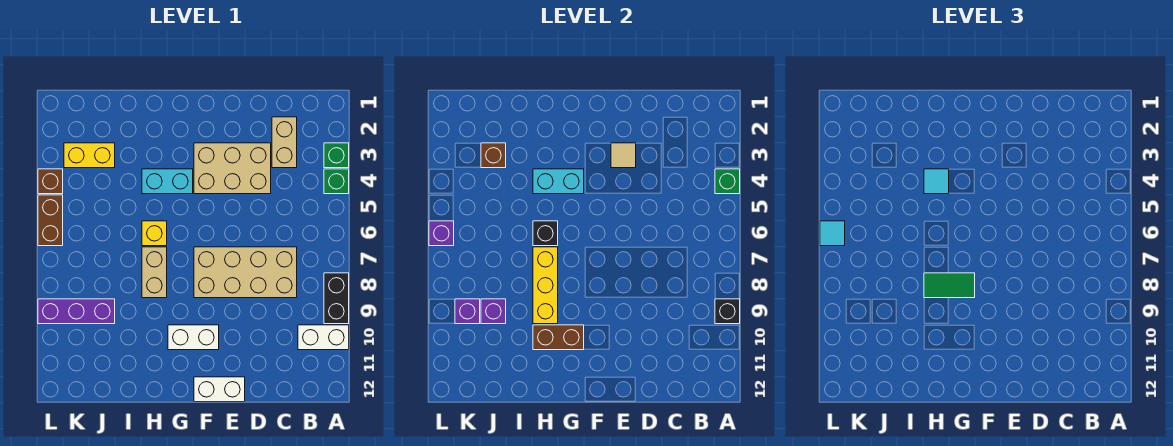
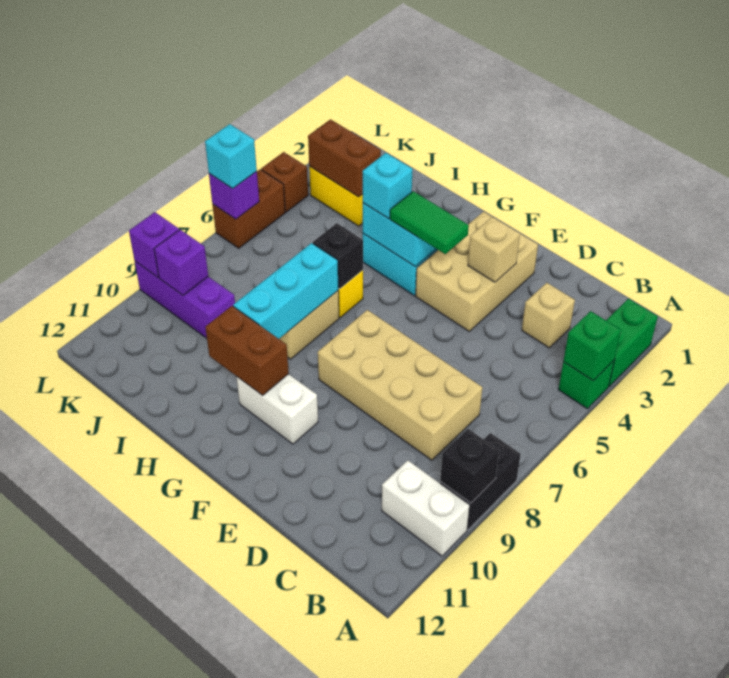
green brick A3 level 1 -> green brick A2:A3 level 1
tan brick C2:C3 level 1 -> tan brick C3 level 1
tan brick D3:F4 level 1 -> tan brick E2:F4 level 1
tan tile E3 level 2 -> tan brick E3 level 2
white brick E12:F12 level 1 -> none
green tile G8:H8 level 3 -> green tile F4:G4 level 3
cyan tile H4 level 3 -> cyan brick H4 level 3
yellow brick H7:H9 level 2 -> cyan brick H7:H9 level 2
brown brick J3 level 2 -> brown brick J3:K3 level 2
purple brick J9 level 2 -> purple brick L9 level 2
cyan tile L6 level 3 -> cyan brick L6 level 3

